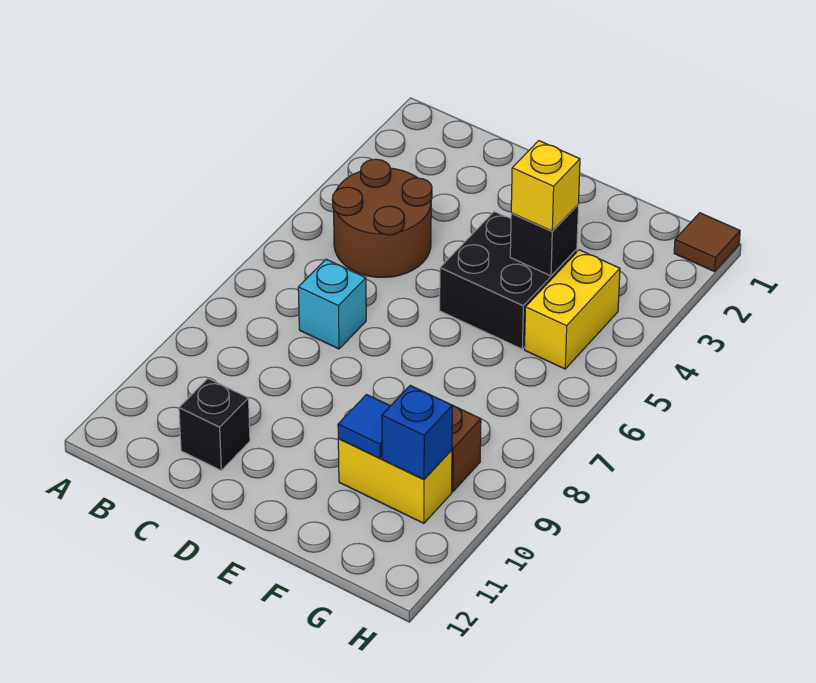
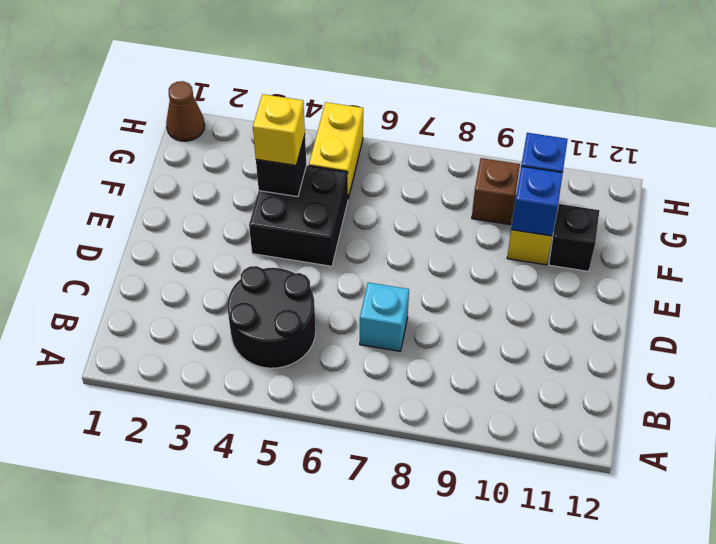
brown round brick B4:C5 level 1 -> black round brick B4:C5 level 1
black brick C11 level 1 -> black brick F11 level 1
blue tile F10 level 2 -> blue brick F10 level 2
yellow brick G4:G5 level 1 -> yellow brick G5:H5 level 1
brown tile H1 level 1 -> brown cone H1 level 1

